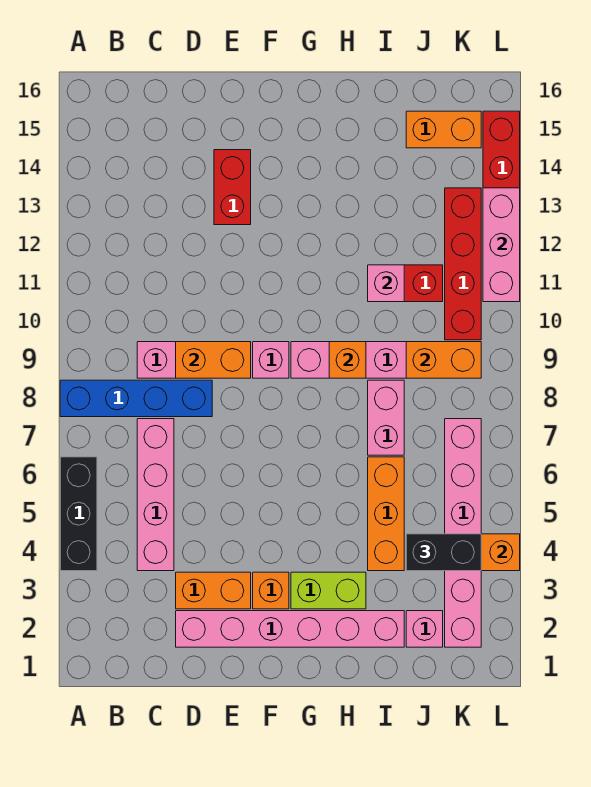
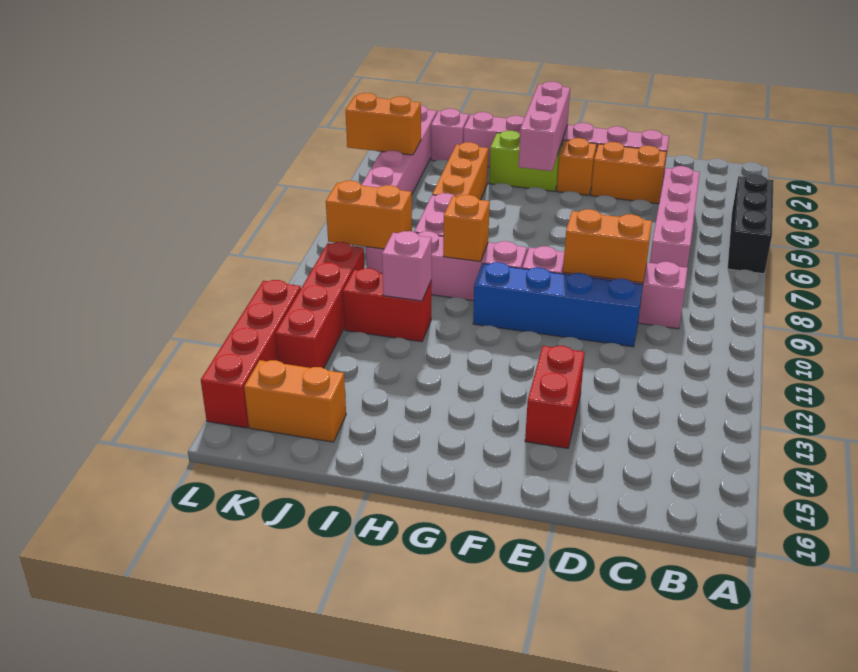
blue brick A8:D8 level 1 -> blue brick D10:G10 level 1
black brick J4:K4 level 3 -> none
pink brick L11:L13 level 2 -> pink brick G2:G4 level 2

